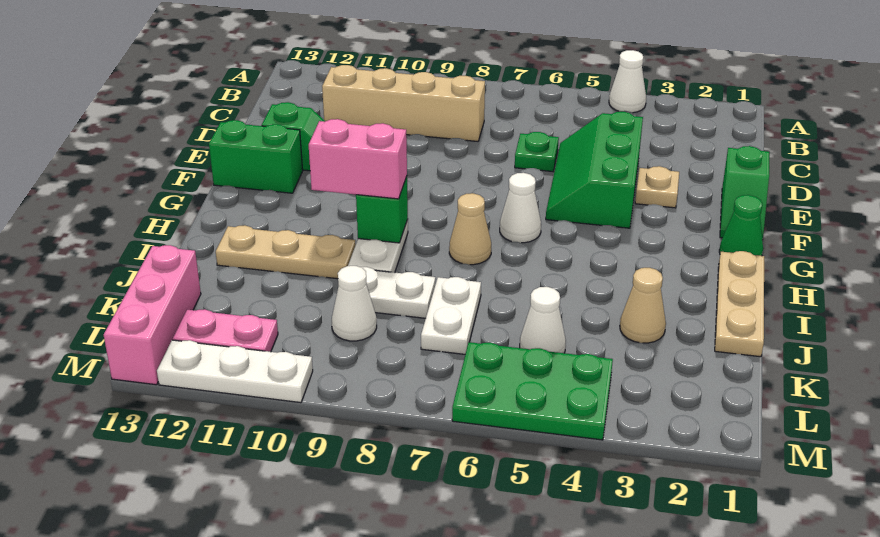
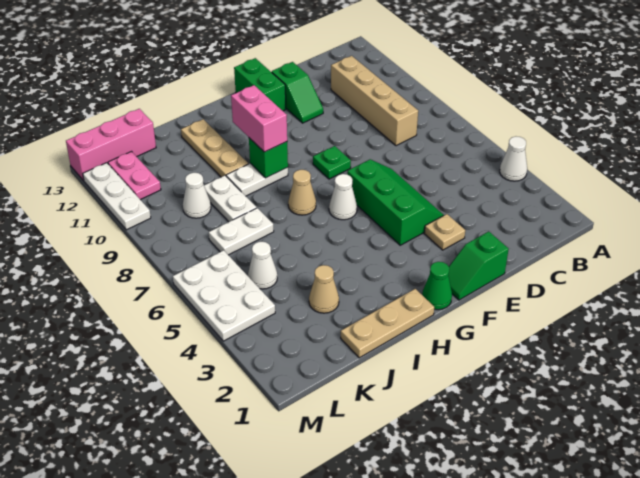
green slope D4:F5 level 1 top 4 -> green slope E4:F6 level 1 top F
green plate D6 level 1 -> green plate F8 level 1
green plate L4:M6 level 1 -> white plate L4:M6 level 1

